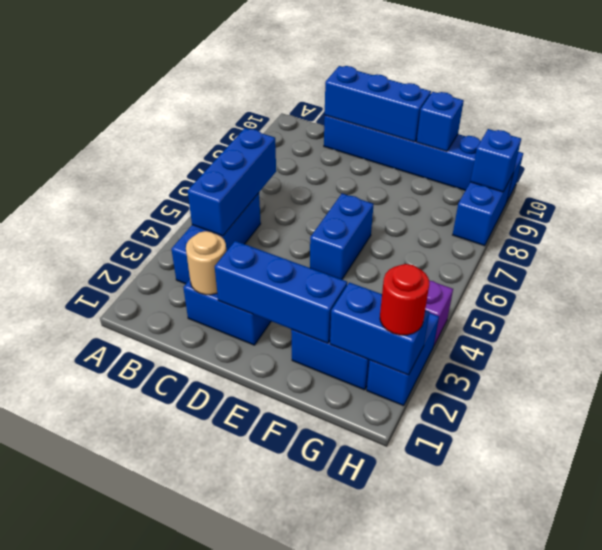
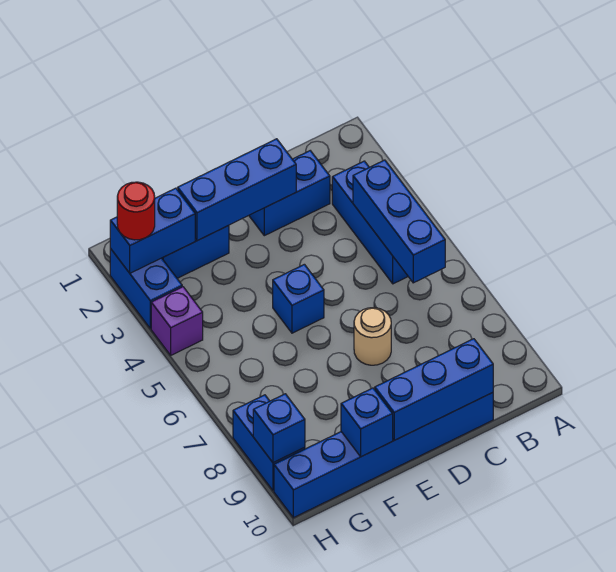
tan round brick C2 level 2 -> tan round brick D7 level 1
blue brick E5:E6 level 1 -> blue brick E5 level 1

